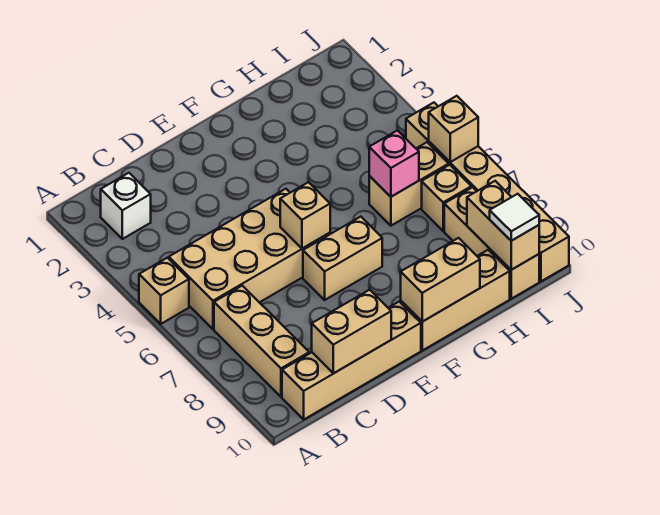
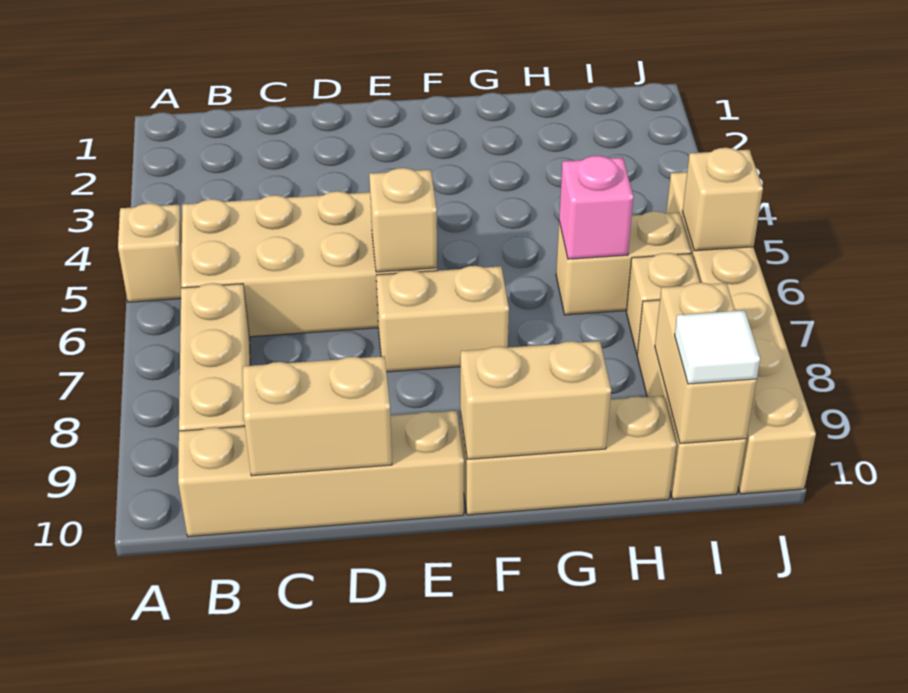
white brick B2 level 1 -> none

